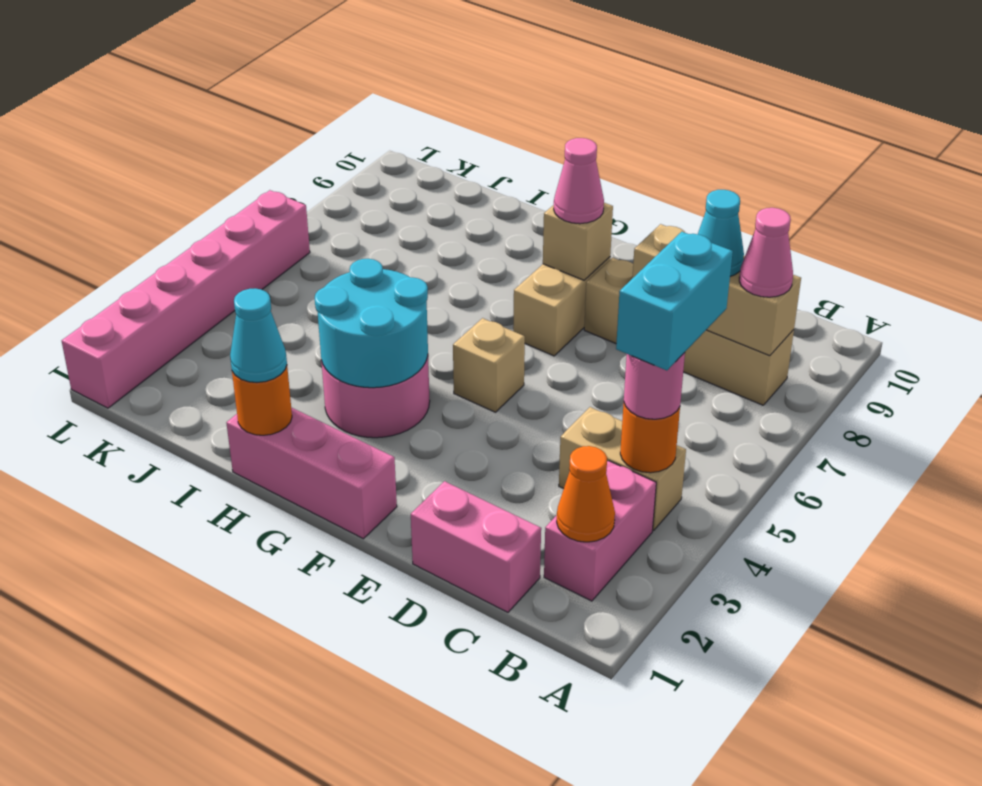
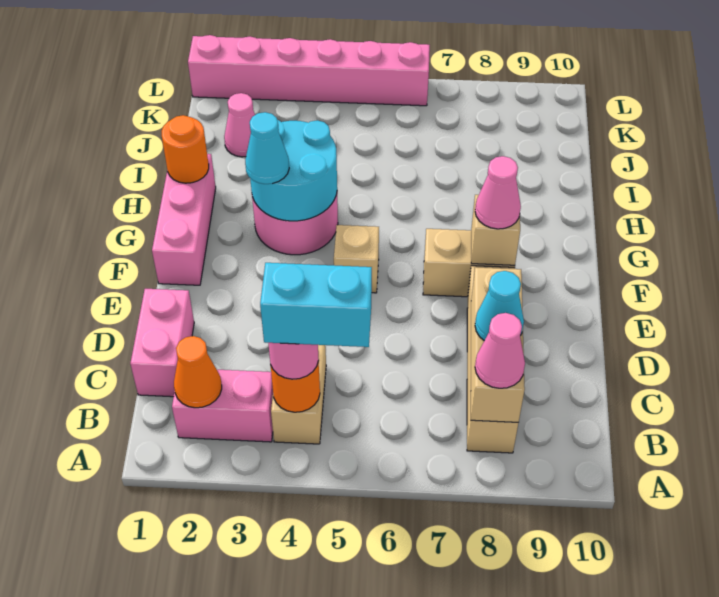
cyan cone H1 level 3 -> cyan cone G3 level 3
none -> pink cone J2 level 1

